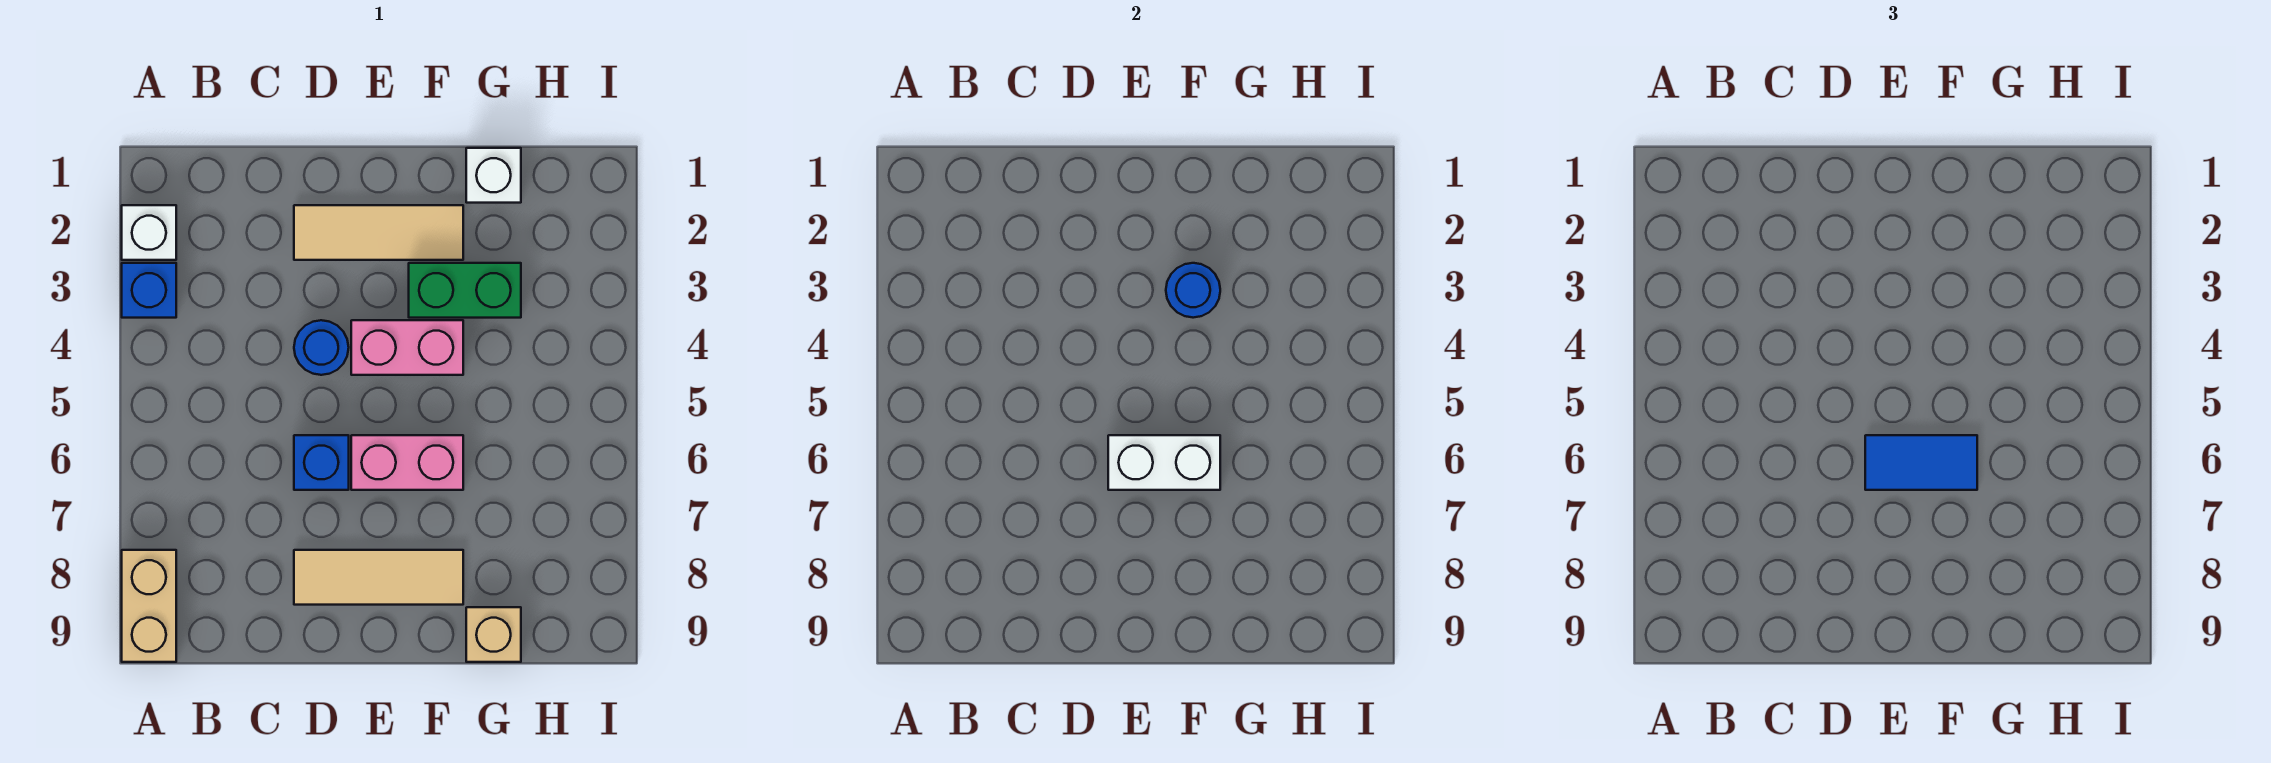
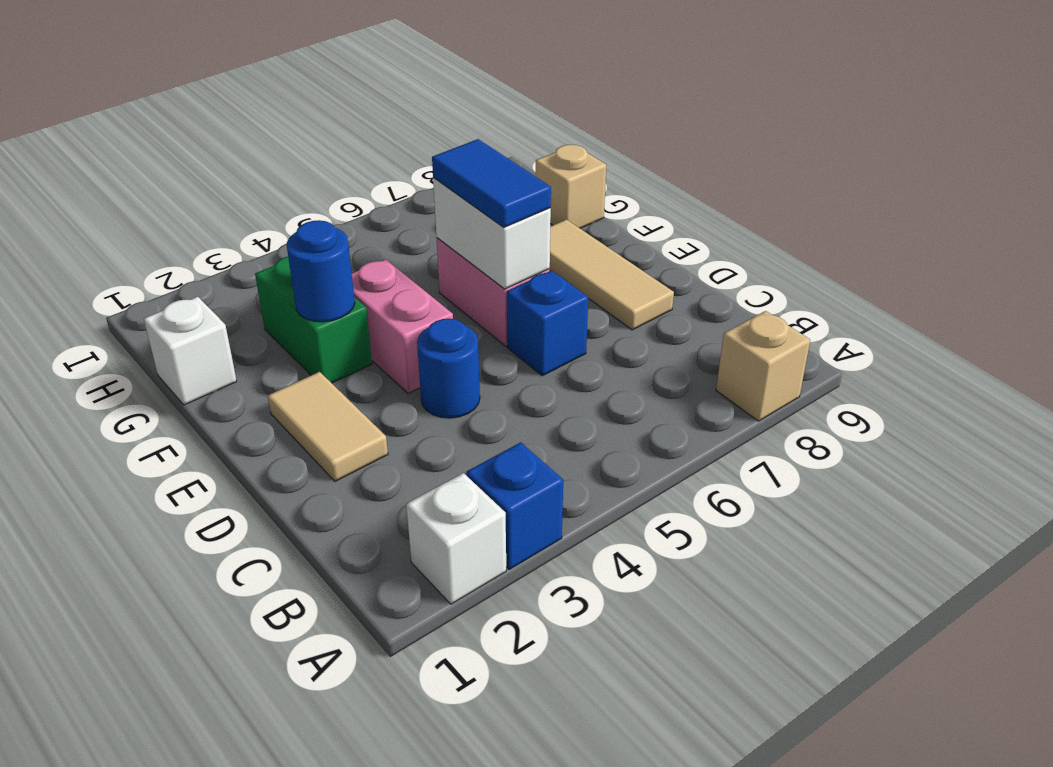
tan brick A8:A9 level 1 -> tan brick A8 level 1
tan tile D2:F2 level 1 -> tan tile D2:E2 level 1

